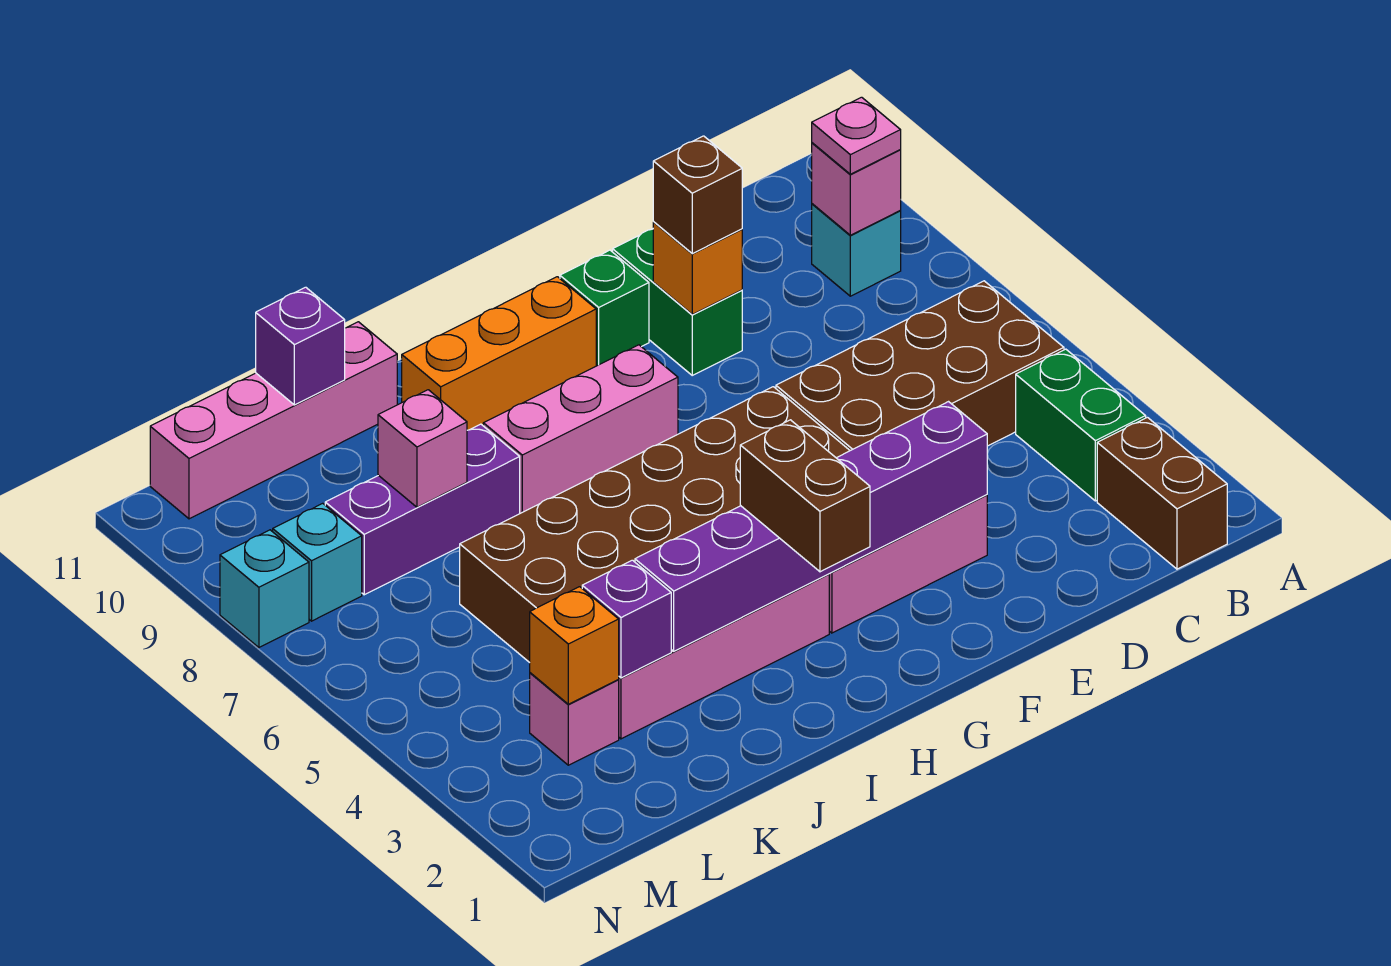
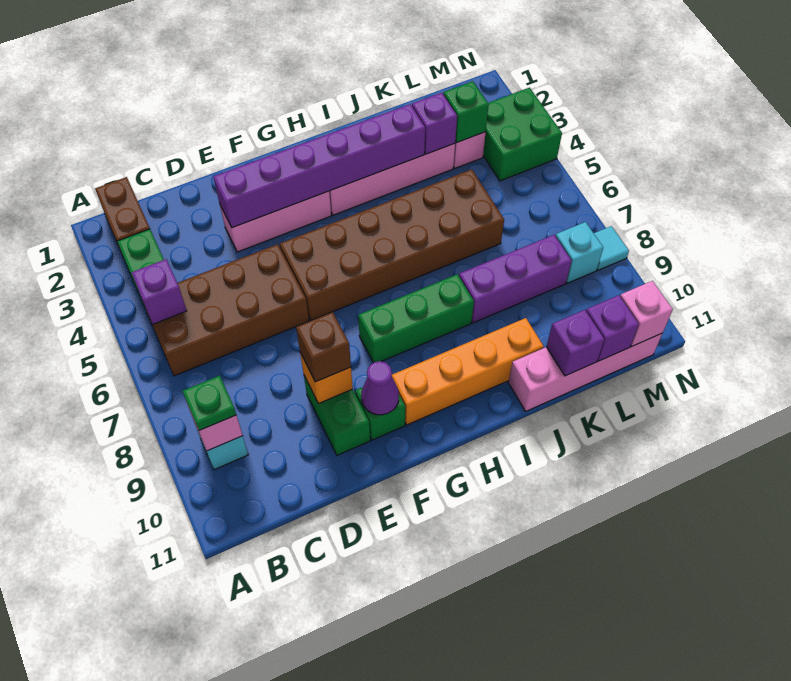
none -> purple brick B5 level 2
pink plate B9 level 3 -> green plate B9 level 3
none -> purple cone F10 level 2
pink brick G8:I8 level 1 -> green brick G8:I8 level 1
orange brick G10:I10 level 1 -> orange brick G10:J10 level 1
brown brick H2:H3 level 3 -> none
pink brick K8 level 2 -> pink brick M11 level 2
orange brick L3 level 2 -> green brick L3 level 2
none -> purple brick L11 level 2
none -> green brick M3:N4 level 1
cyan brick N8 level 1 -> cyan tile N8 level 1

